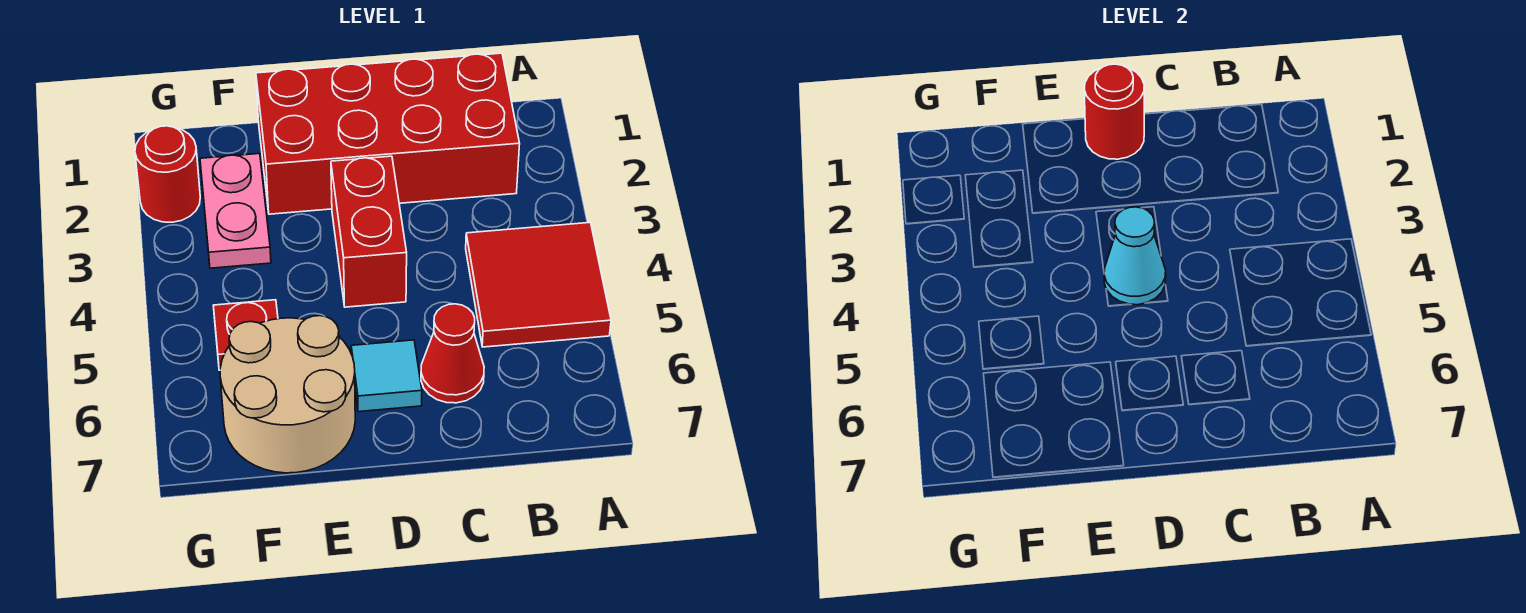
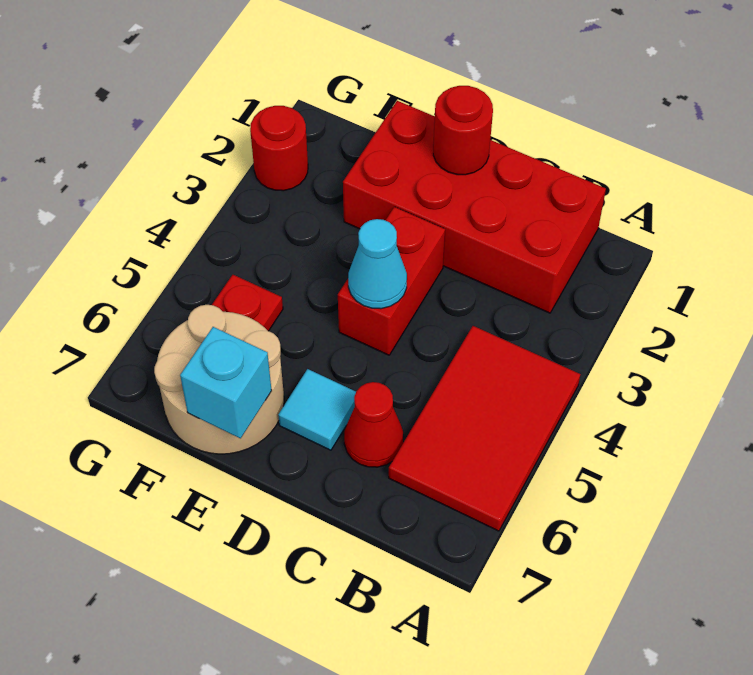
red tile A4:B5 level 1 -> red tile A4:B6 level 1
none -> cyan brick E7 level 2
pink plate F2:F3 level 1 -> none

